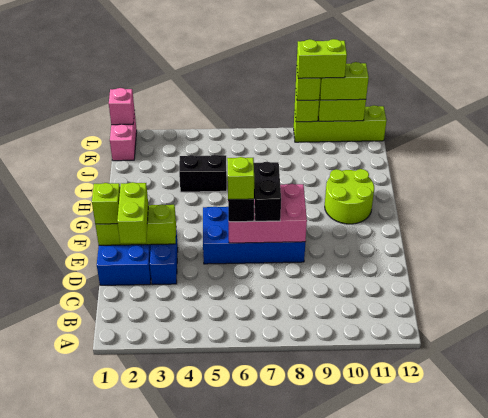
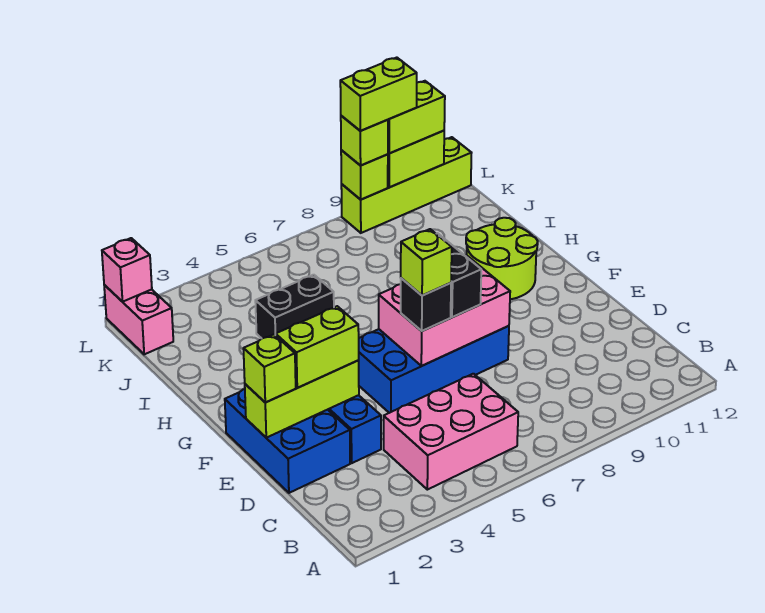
none -> pink brick B4:C6 level 1
lime brick D2:E2 level 3 -> lime brick E2:E3 level 3

